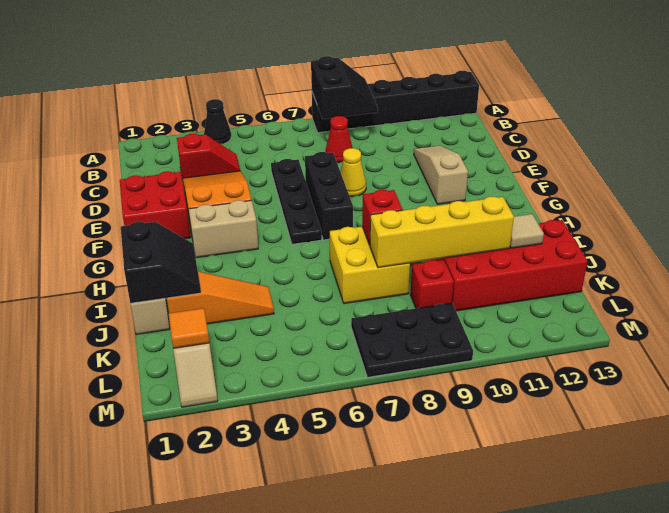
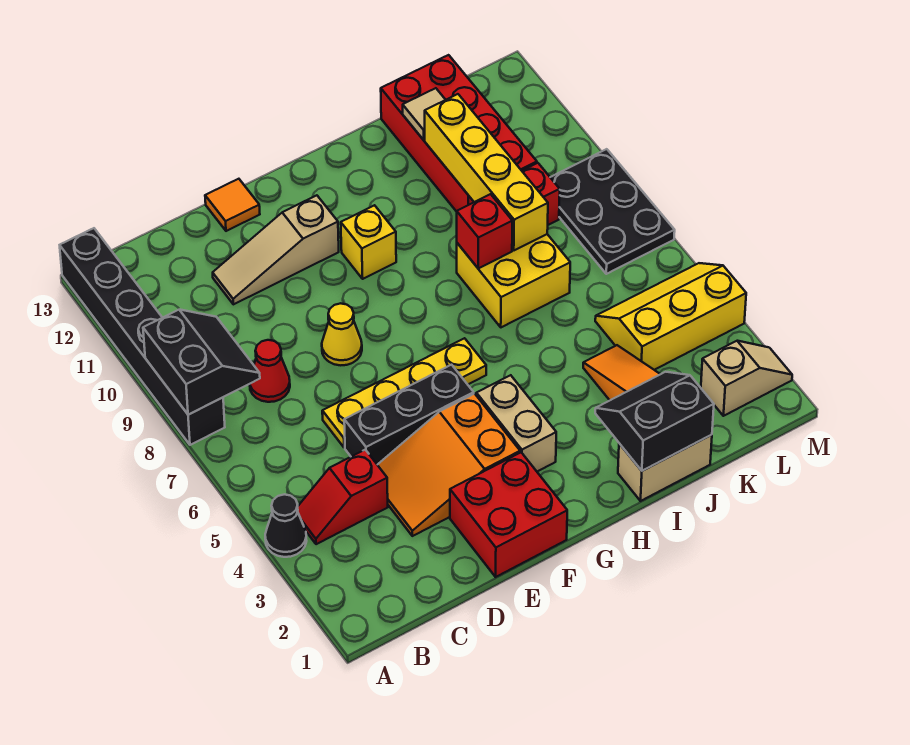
black slope A8:B9 level 2 top 8 -> black slope A8:B9 level 2 top A
red slope C3:C4 level 1 top 3 -> red slope B4:C4 level 1 top C
black plate D6:G6 level 1 -> yellow plate D6:G6 level 1
black brick E7:G7 level 1 -> black brick D5:F5 level 1
none -> yellow brick G10 level 1
none -> yellow slope K4:M5 level 1 top 4
orange tile L2 level 2 -> orange tile E13 level 1

